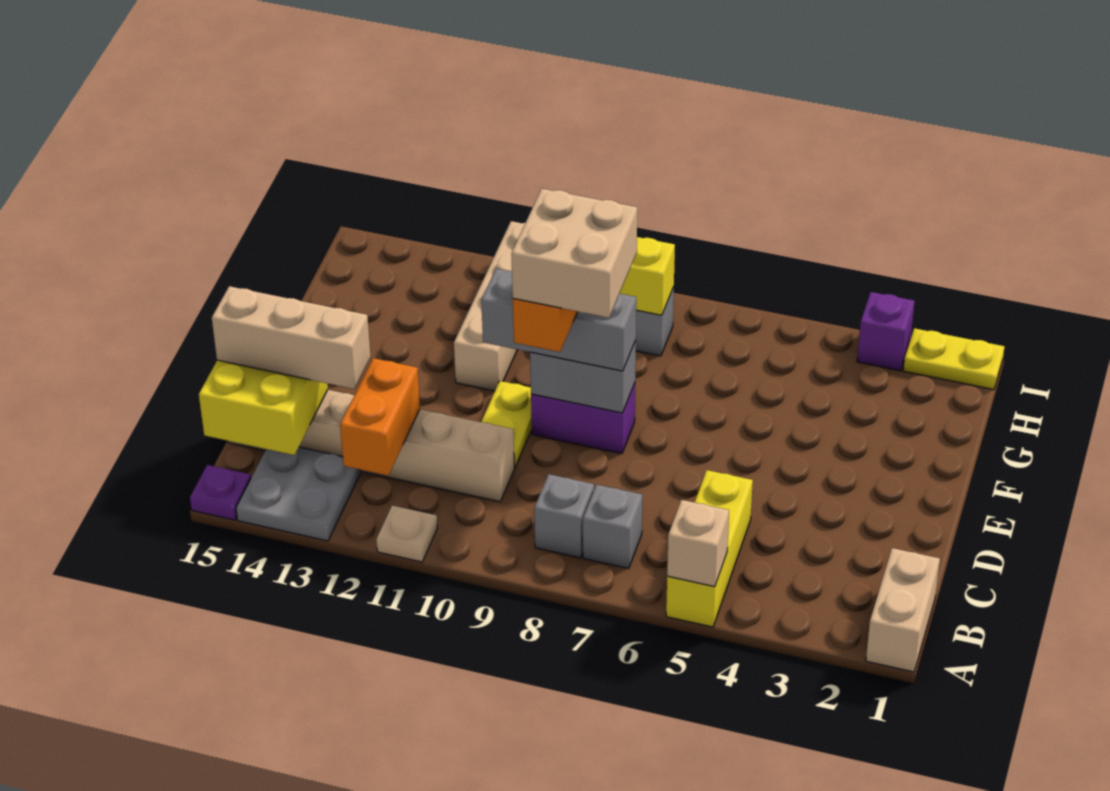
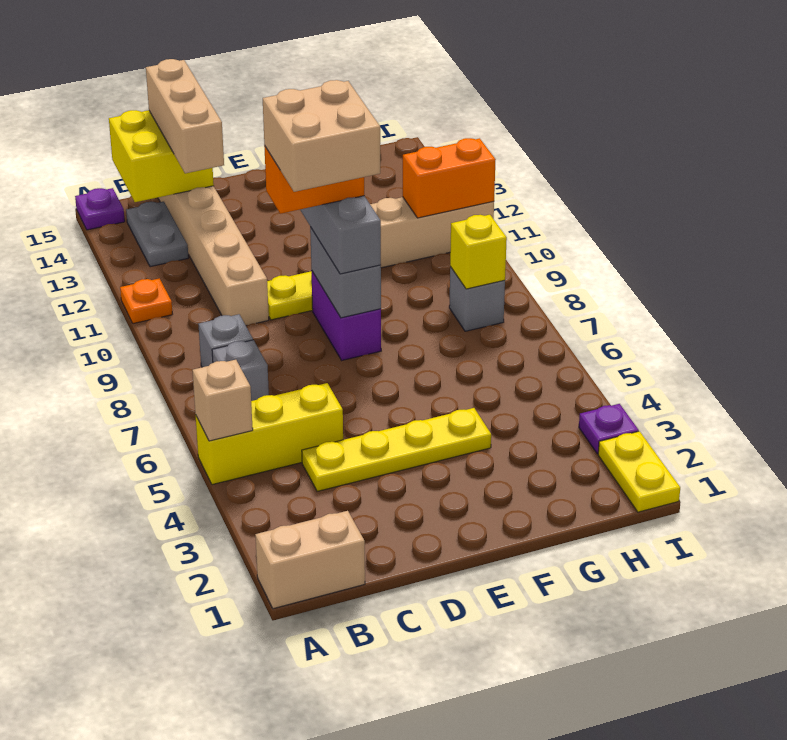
tan plate A11 level 1 -> orange plate A11 level 1
grey plate A13:B14 level 1 -> grey plate B13:B14 level 1
orange brick B12:C12 level 2 -> orange brick H11:I11 level 2
none -> yellow plate C4:F4 level 1
purple brick I3 level 1 -> purple plate I3 level 1

